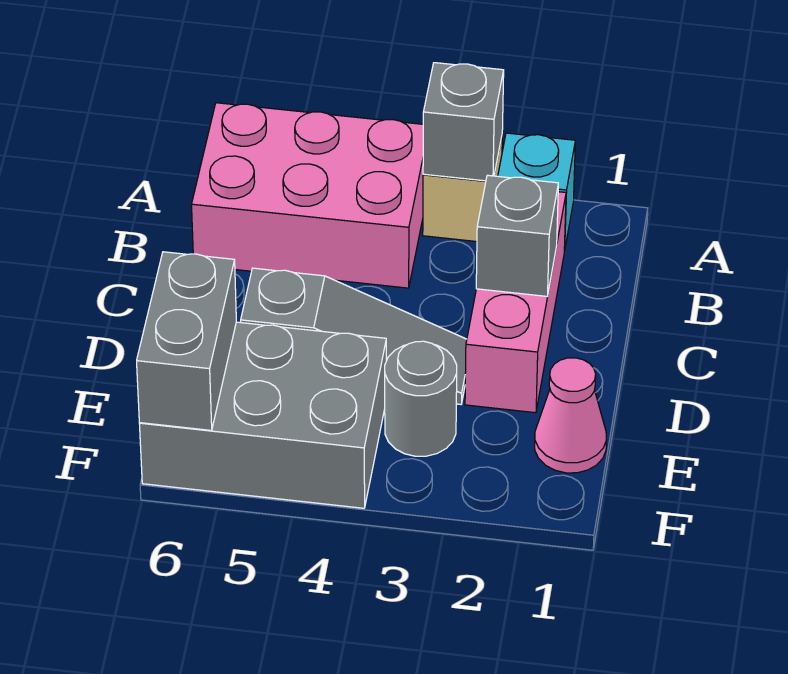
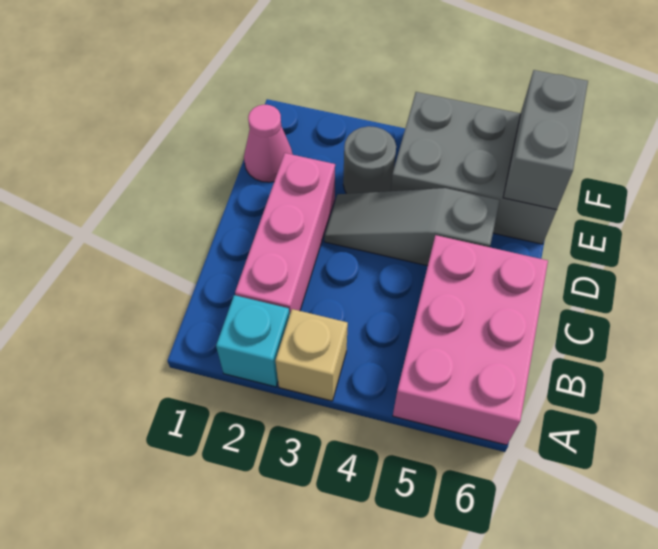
grey brick A3 level 2 -> none
pink brick A4:B6 level 1 -> pink brick A5:C6 level 1
grey brick C2 level 2 -> none

